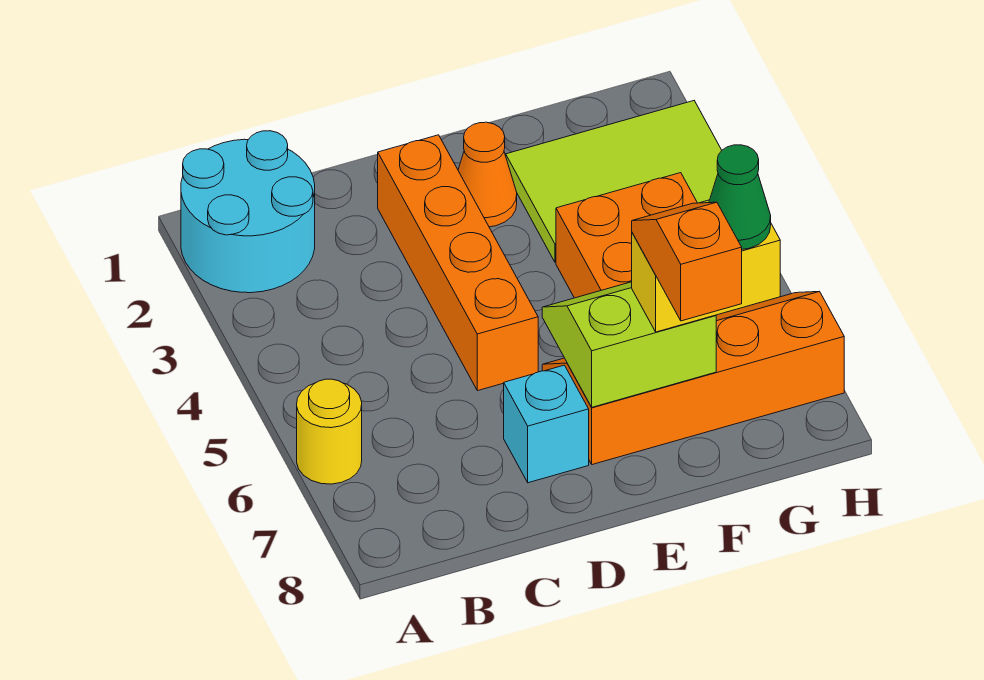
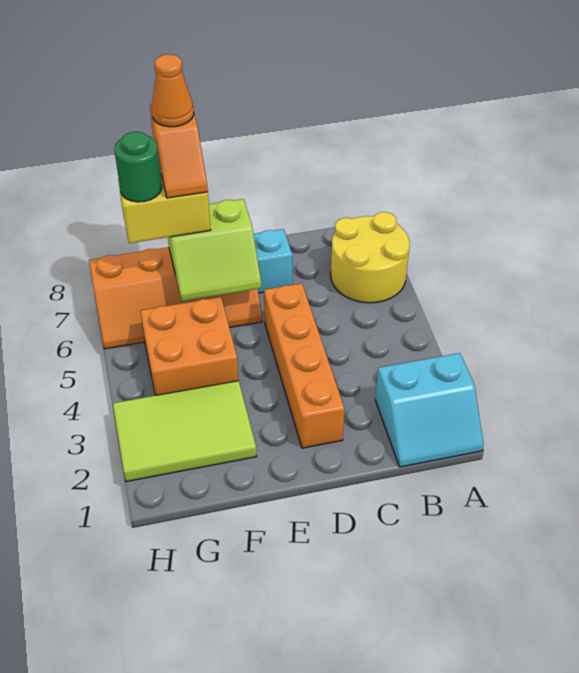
cyan round brick A1:B2 level 1 -> cyan slope A1:B2 level 1 top 2
yellow round brick A6 level 1 -> yellow round brick A6:B7 level 1
orange cone E2 level 1 -> orange cone F8 level 5
green cone G7 level 4 -> green round brick G7 level 4

